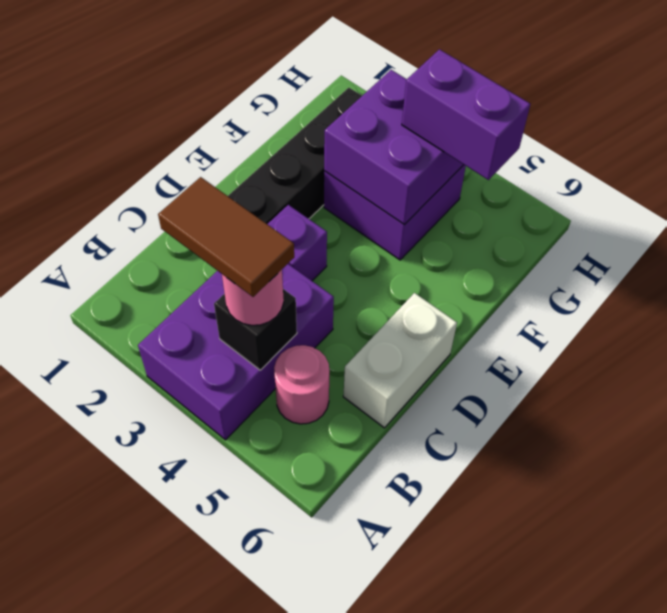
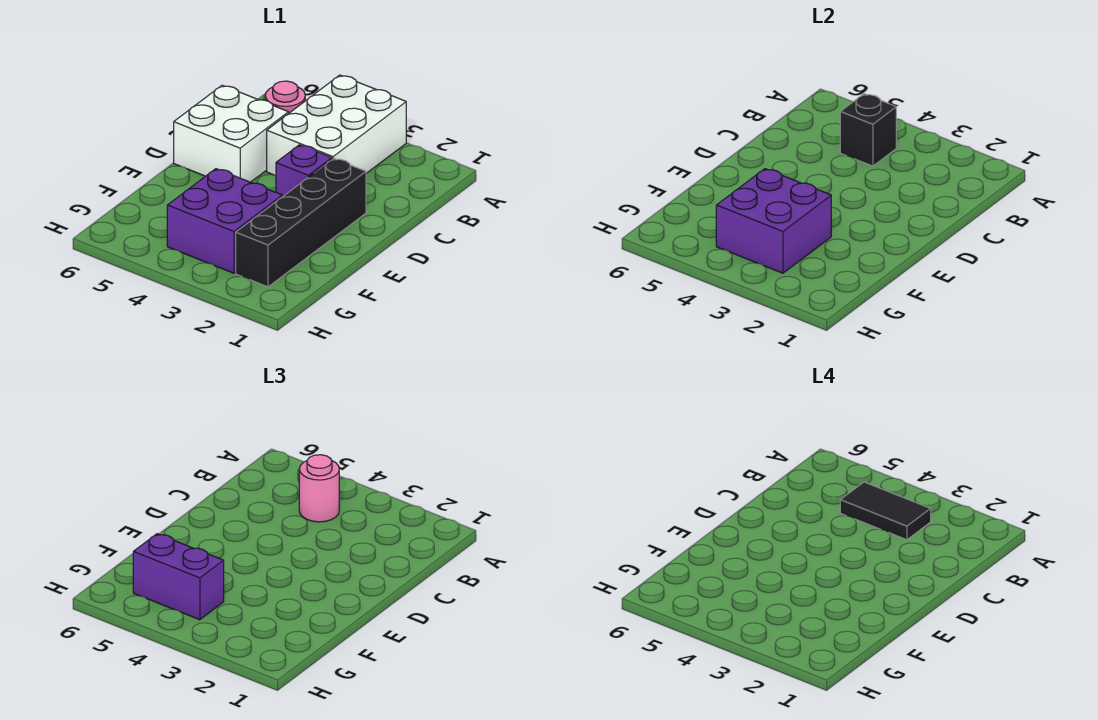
purple brick A3:C4 level 1 -> white brick A3:C4 level 1
brown tile B3:B4 level 4 -> black tile B3:B4 level 4
white brick C6:D6 level 1 -> white brick C5:D6 level 1

